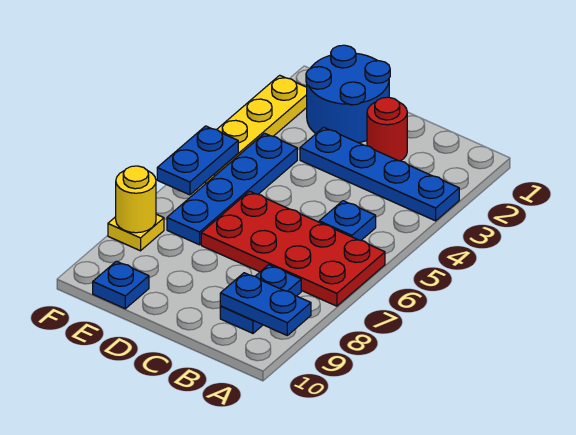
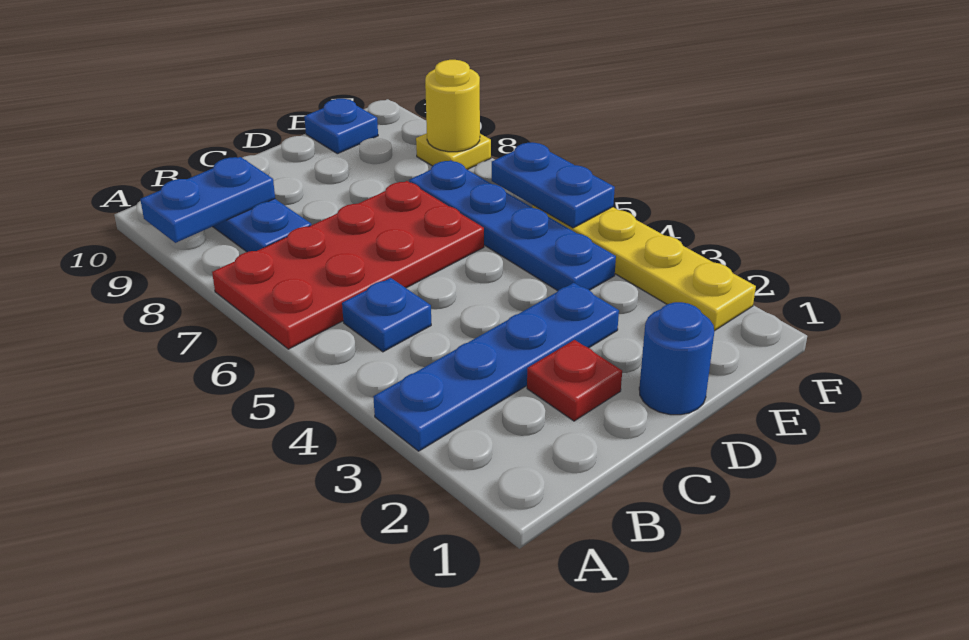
red round brick C2 level 1 -> red plate C2 level 1
blue round brick D1:E2 level 1 -> blue round brick D1 level 1

